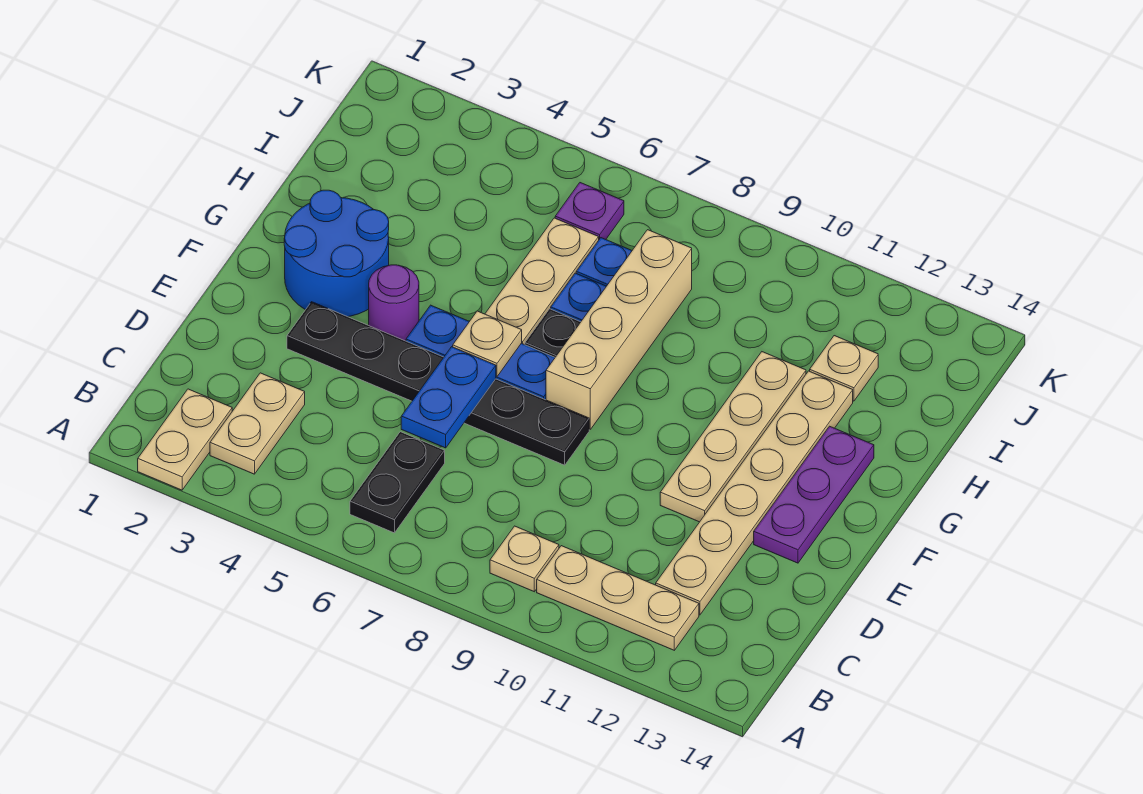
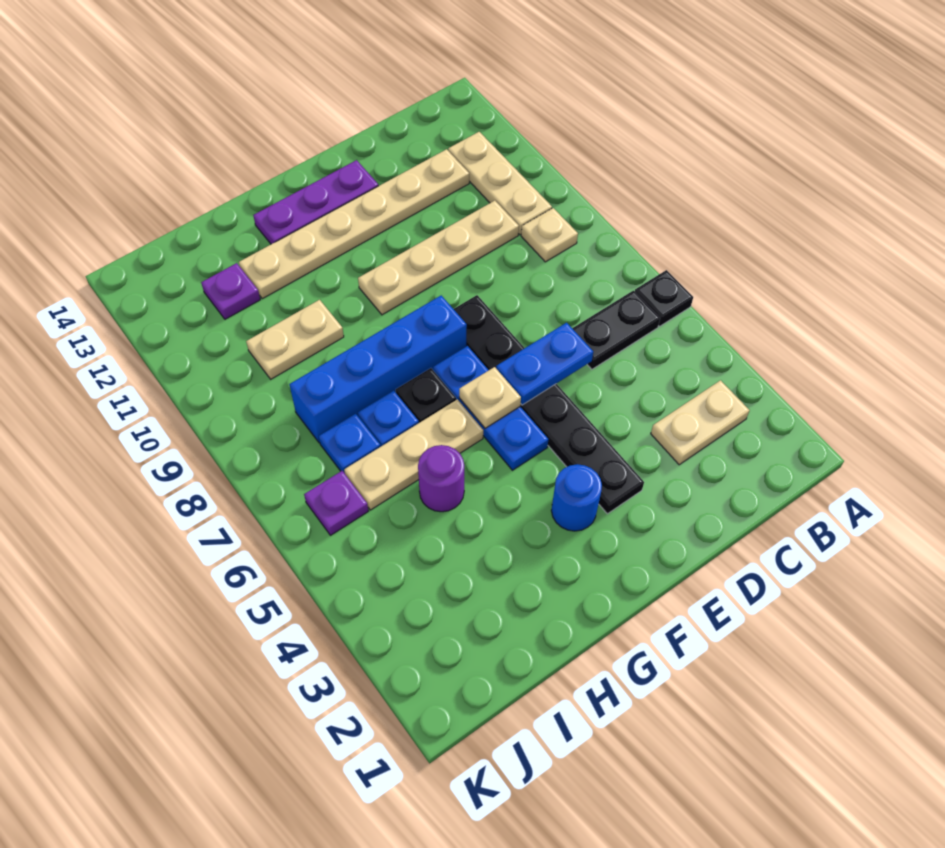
tan plate A2:B2 level 1 -> tan plate H10:I10 level 1
none -> black plate A6 level 1
tan plate E11:H11 level 1 -> tan plate C10:F10 level 1
blue round brick F2:G3 level 1 -> blue round brick F3 level 1
purple round brick F4 level 1 -> purple round brick H5 level 1
tan brick F8:I8 level 1 -> blue brick F8:I8 level 1
tan plate I12 level 1 -> purple plate I12 level 1

